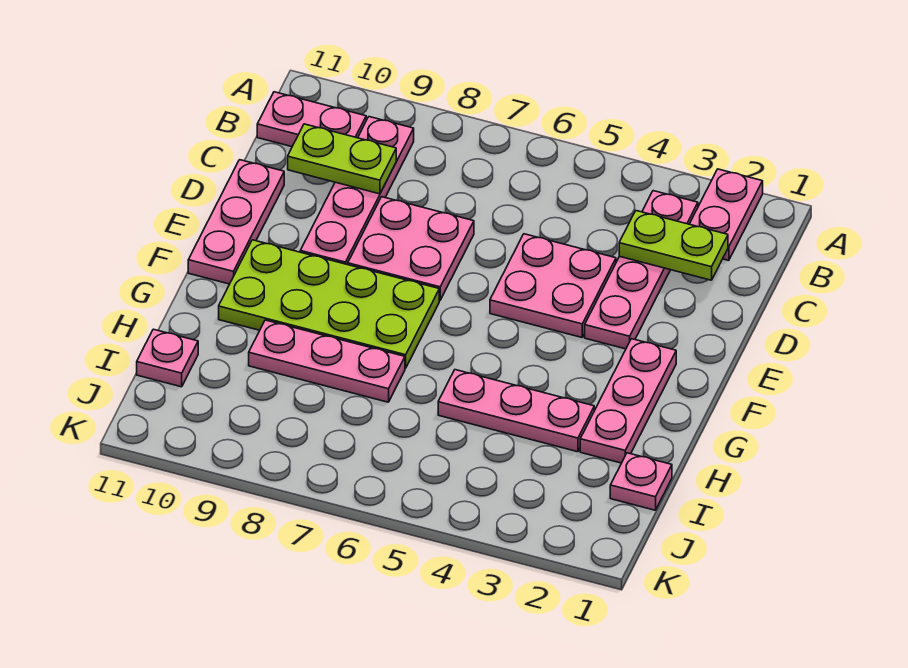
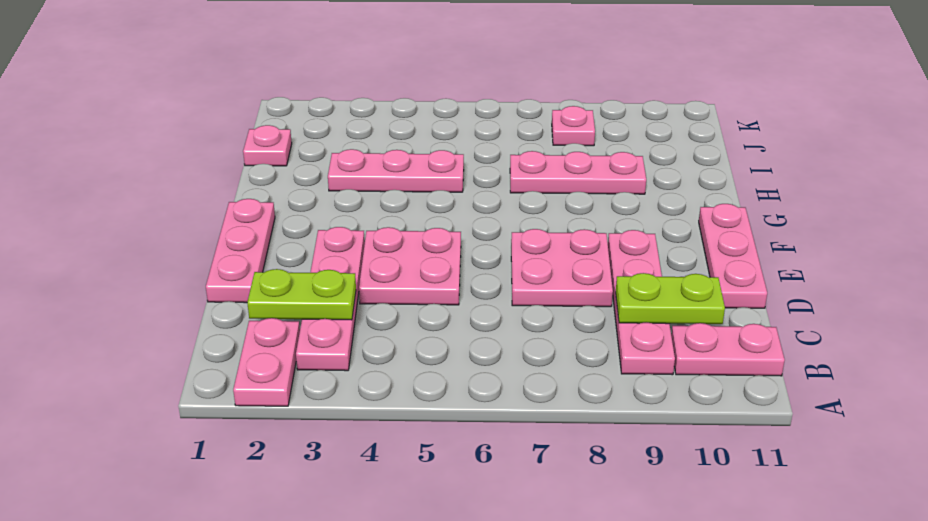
pink plate F2:H2 level 1 -> pink plate D1:F1 level 1
lime plate F7:G10 level 1 -> none
pink plate I11 level 1 -> pink plate J8 level 1

